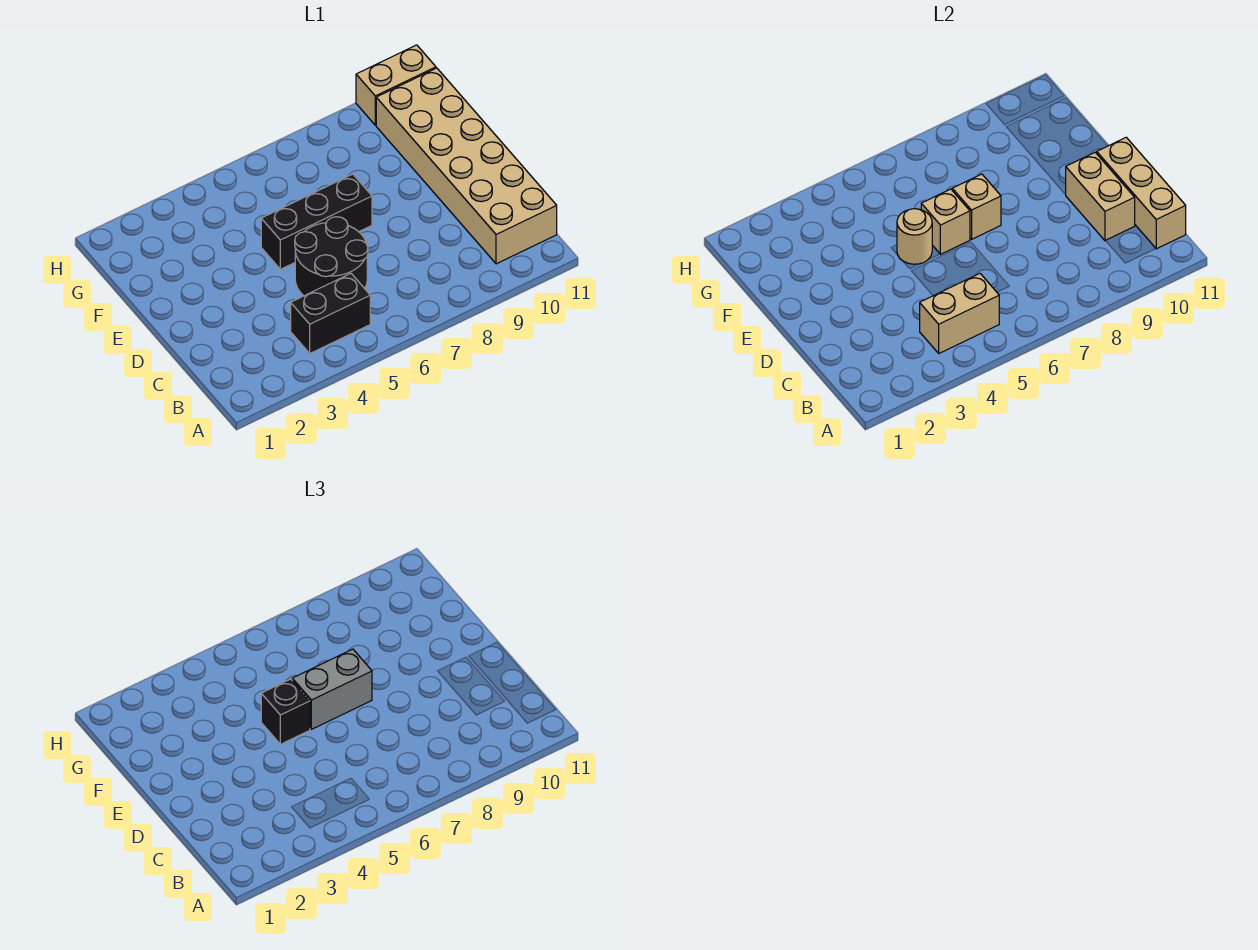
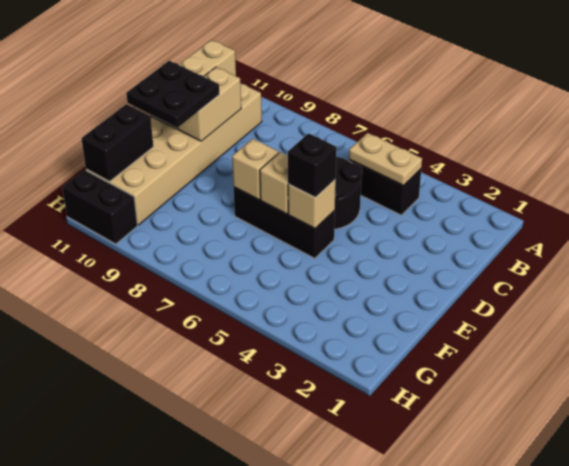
tan brick B4:B5 level 2 -> tan plate B4:B5 level 2
none -> black plate D10:E11 level 3
tan round brick E5 level 2 -> tan brick E5 level 2
grey brick E6:E7 level 3 -> none
none -> black brick F11:G11 level 2
tan brick H10:H11 level 1 -> black brick H10:H11 level 1

